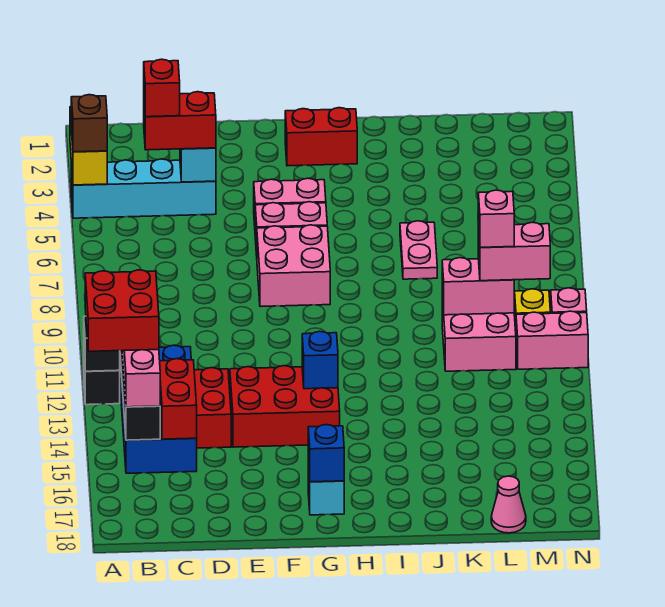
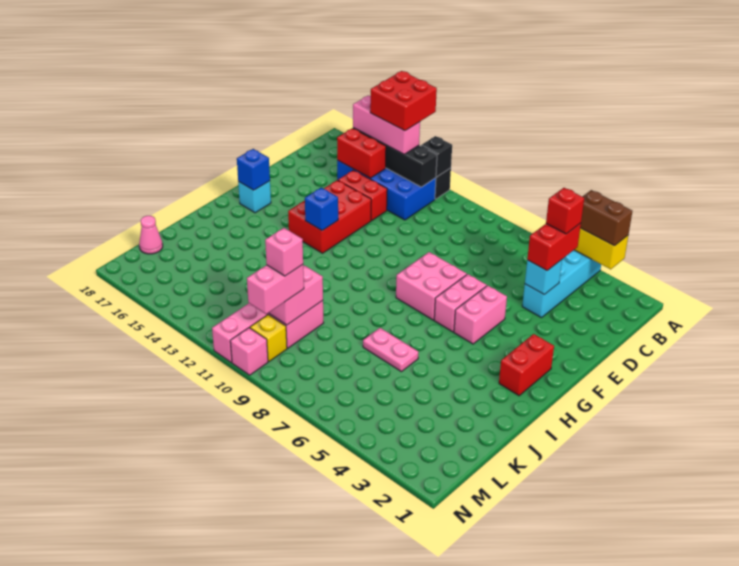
brown brick A4 level 3 -> brown brick A3:A4 level 3

